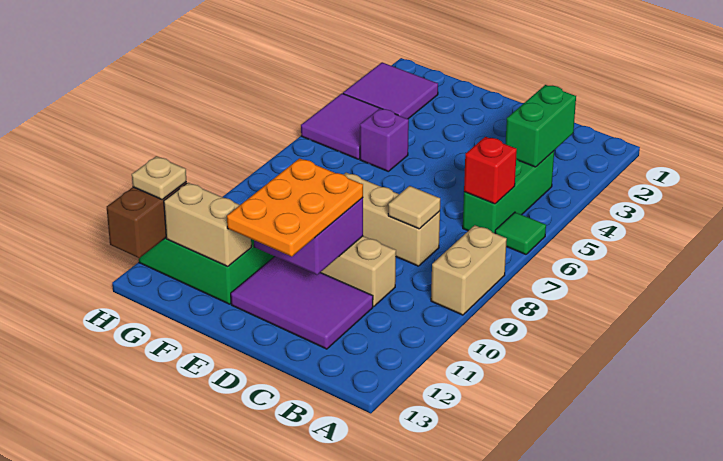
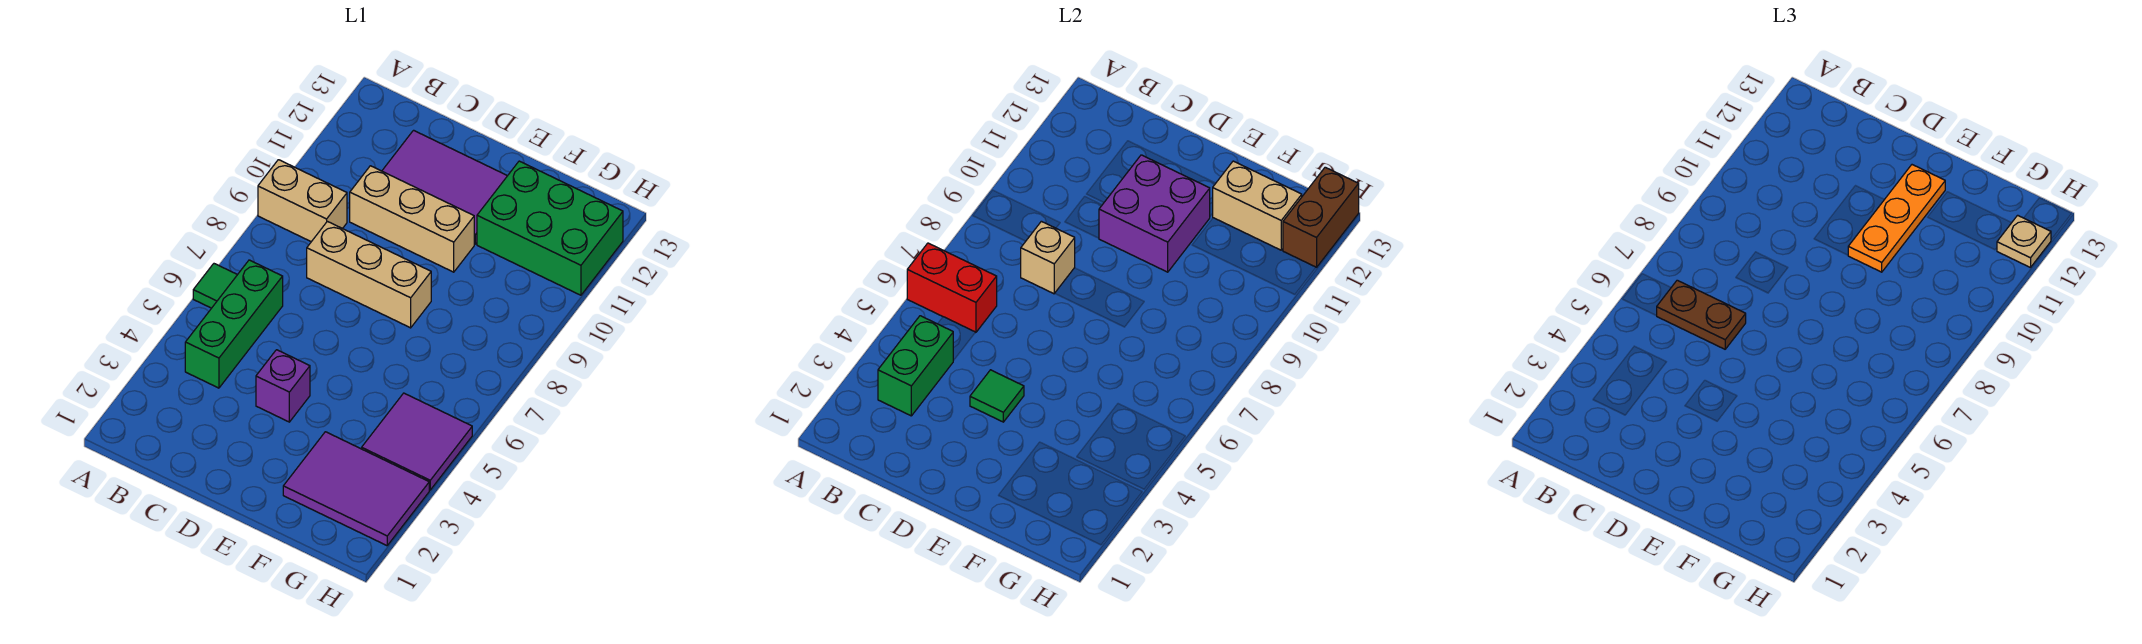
tan brick A8:A9 level 1 -> tan brick A9:B9 level 1
red brick B6 level 2 -> red brick A6:B6 level 2
none -> brown plate B6:C6 level 3
tan tile C8 level 2 -> tan brick C8 level 2
none -> green tile D4 level 2
orange plate D10:E12 level 3 -> orange plate E10:E12 level 3
purple brick F5 level 1 -> purple brick D4 level 1
purple tile G2:H3 level 1 -> purple tile F2:H3 level 1

